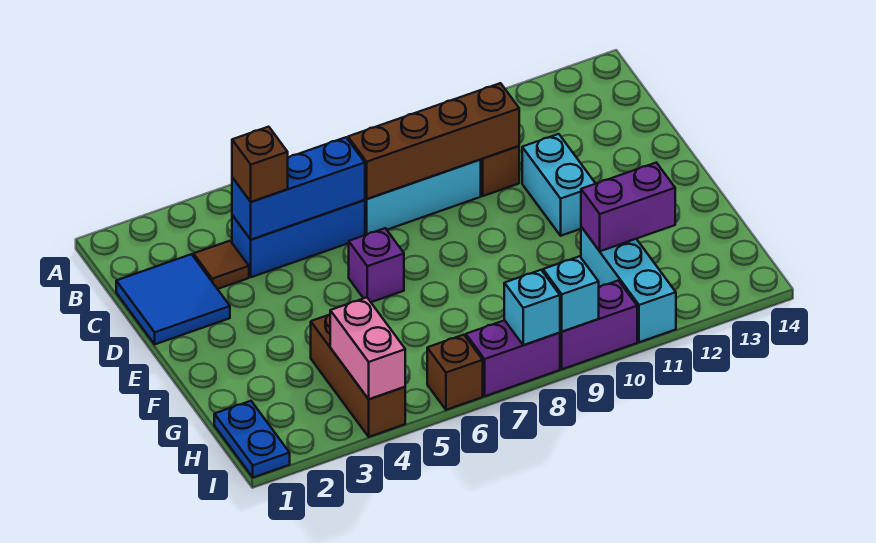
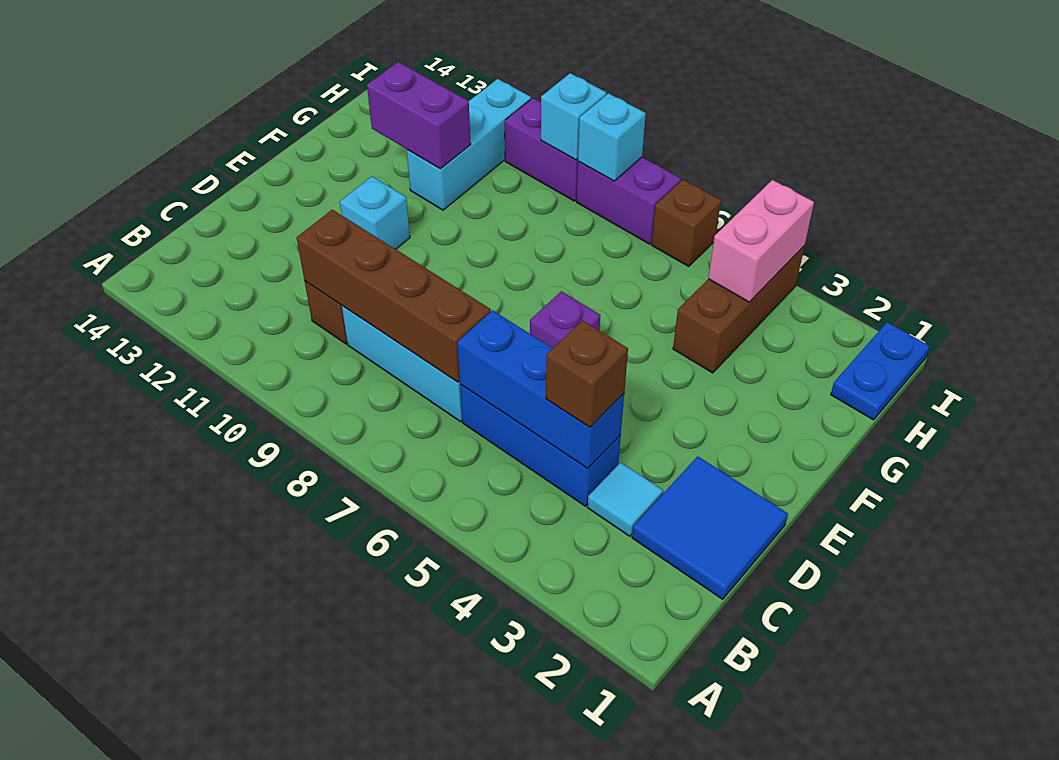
brown tile C3 level 1 -> cyan tile C3 level 1
cyan brick D11:E11 level 1 -> cyan brick E11 level 1

